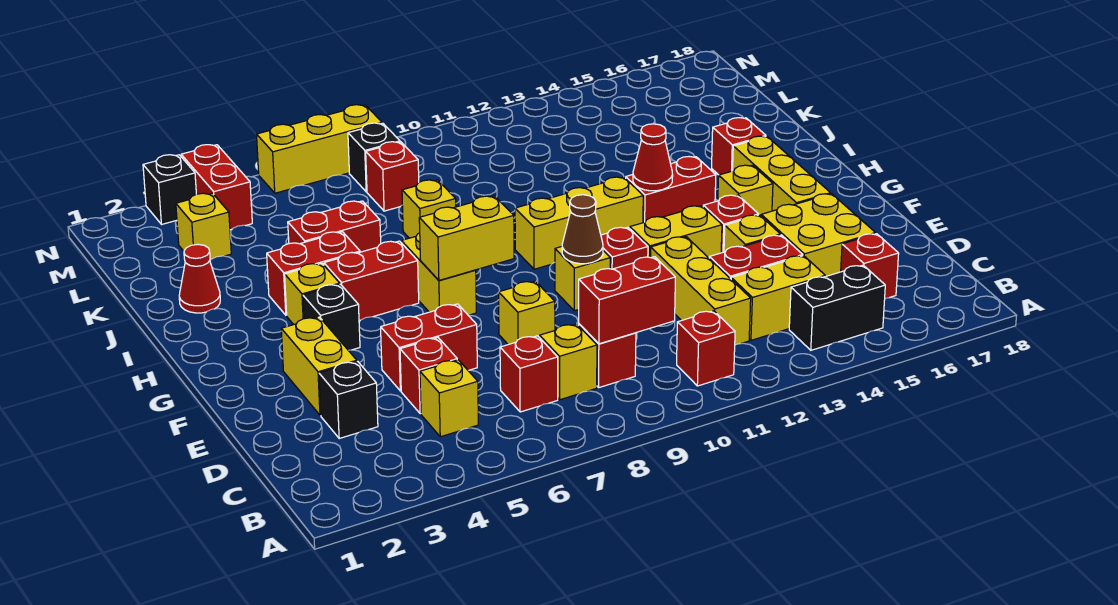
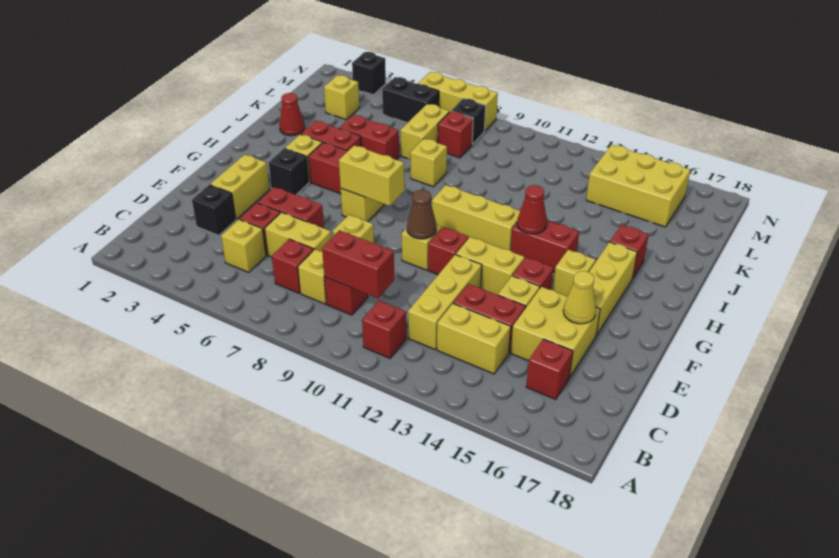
black brick B14:B15 level 1 -> black brick M5:M6 level 1
none -> yellow brick D6:D7 level 1
none -> yellow cone E16 level 2
none -> yellow brick K7:L7 level 1
none -> yellow brick L14:M16 level 1
red brick M4:N4 level 1 -> none

